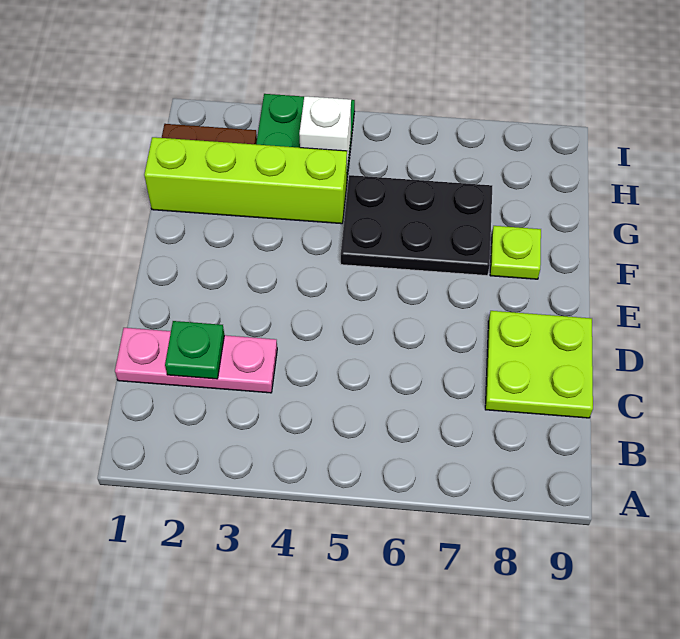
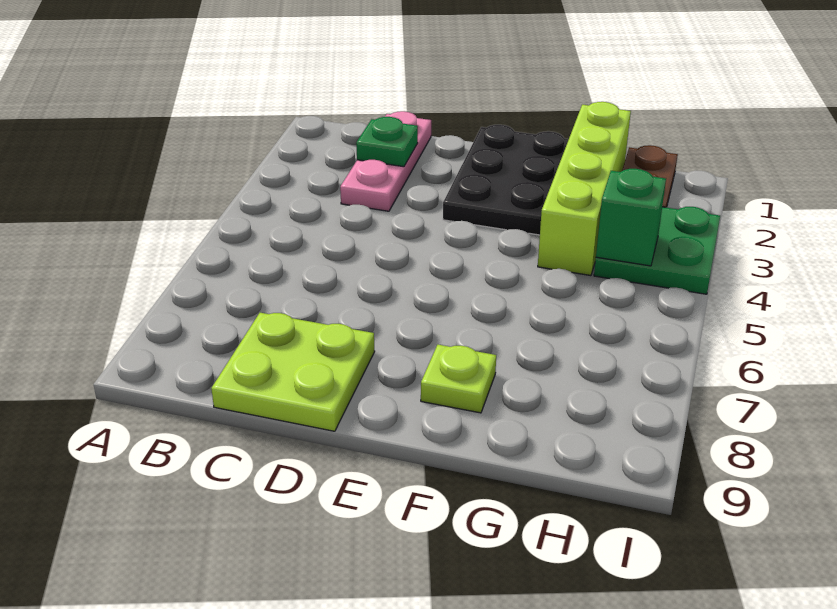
black plate F5:G7 level 1 -> black plate E1:F3 level 1
white brick H4 level 2 -> green brick H4 level 2

